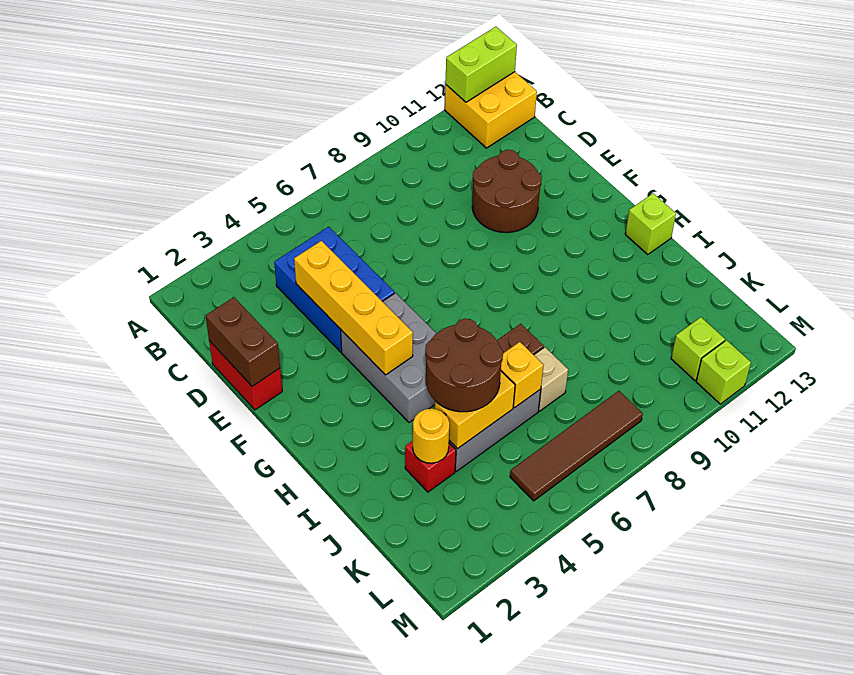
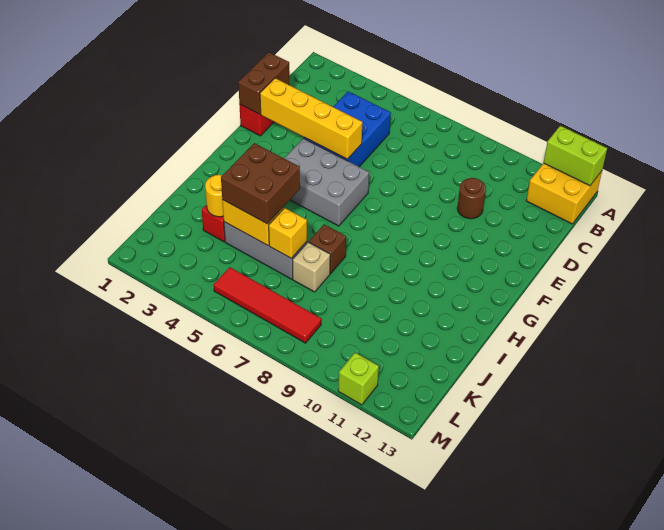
yellow brick D4:G4 level 2 -> yellow brick E2:E5 level 2
brown round brick D10:E11 level 1 -> brown round brick D10 level 1
grey brick F4:H5 level 1 -> grey brick F4:G6 level 1
lime brick H13 level 1 -> none
brown round brick I4:J5 level 3 -> brown brick I4:J5 level 3
brown tile L5:L8 level 1 -> red tile L5:L8 level 1
lime brick L11 level 1 -> none

